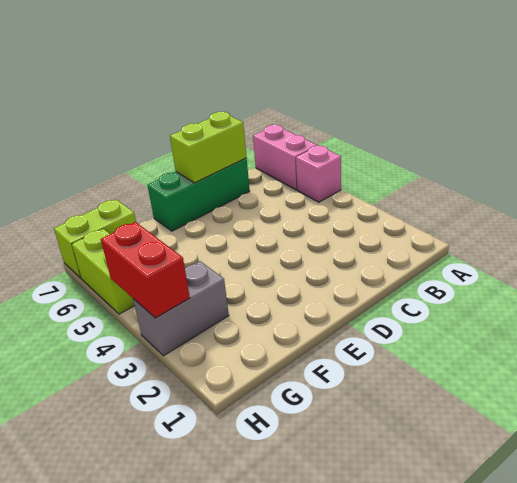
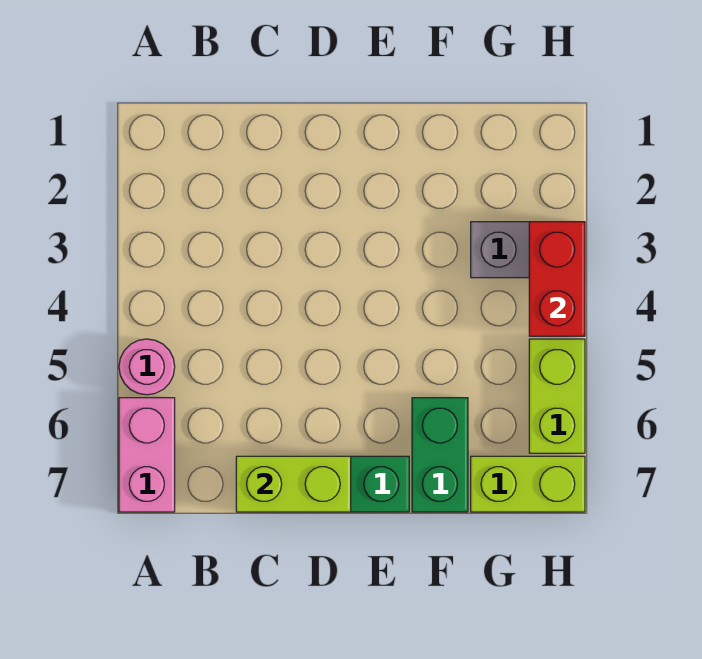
pink brick A5 level 1 -> pink round brick A5 level 1
none -> green brick F6:F7 level 1

